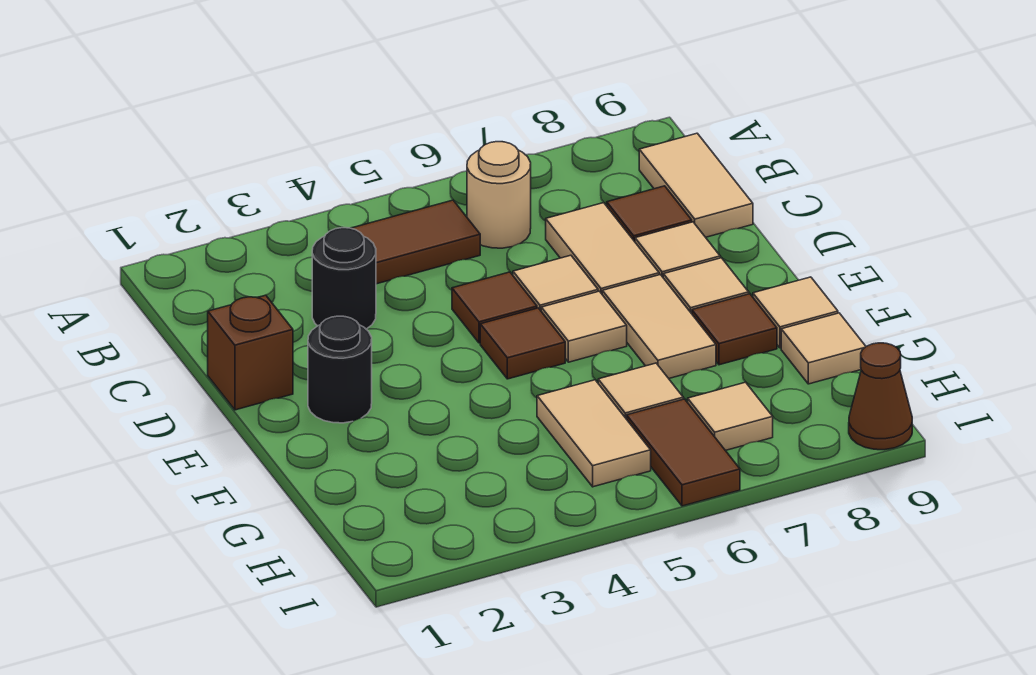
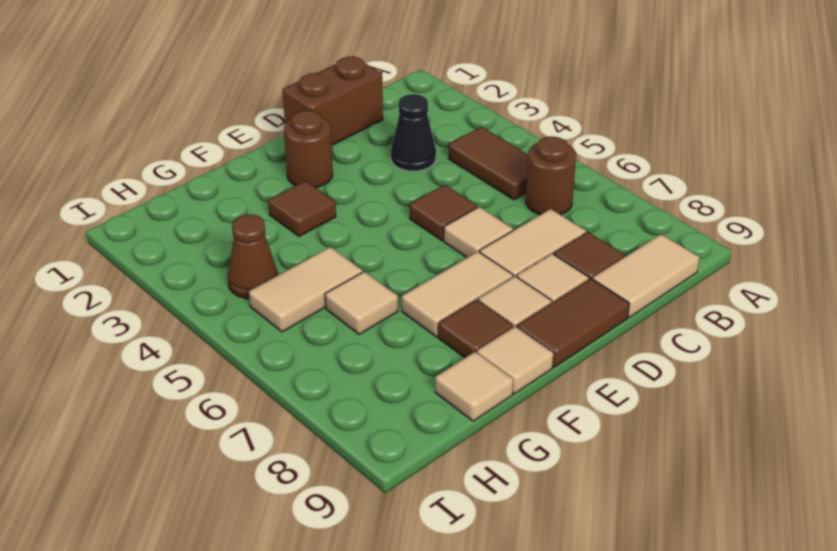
tan round brick B6 level 1 -> brown round brick B6 level 1
black round brick C3 level 1 -> black cone C3 level 1
brown brick D1 level 1 -> brown brick C1:D1 level 1
black round brick E2 level 1 -> brown round brick E2 level 1
brown tile E5 level 1 -> brown tile F3 level 1
tan tile E6 level 1 -> none
brown tile H6:I6 level 1 -> brown tile D9:E9 level 1
tan tile H7 level 1 -> none
brown cone I9 level 1 -> brown cone H4 level 1

